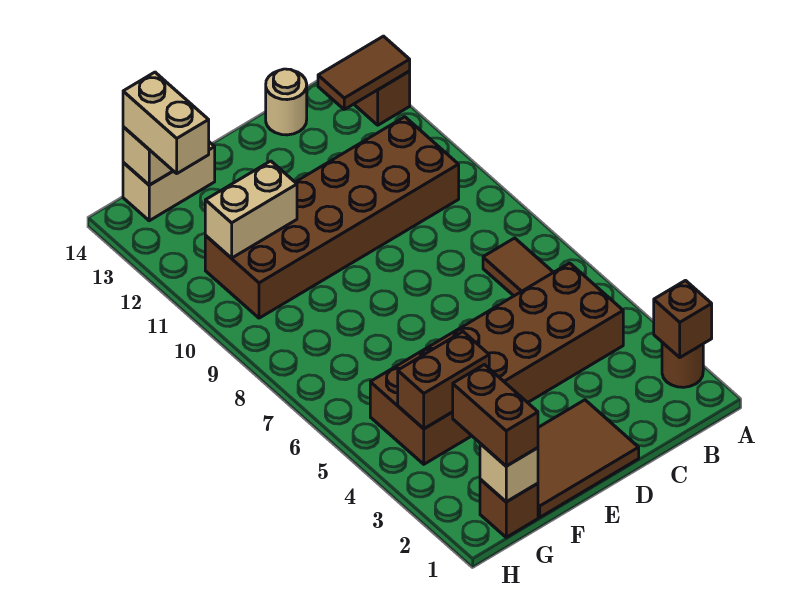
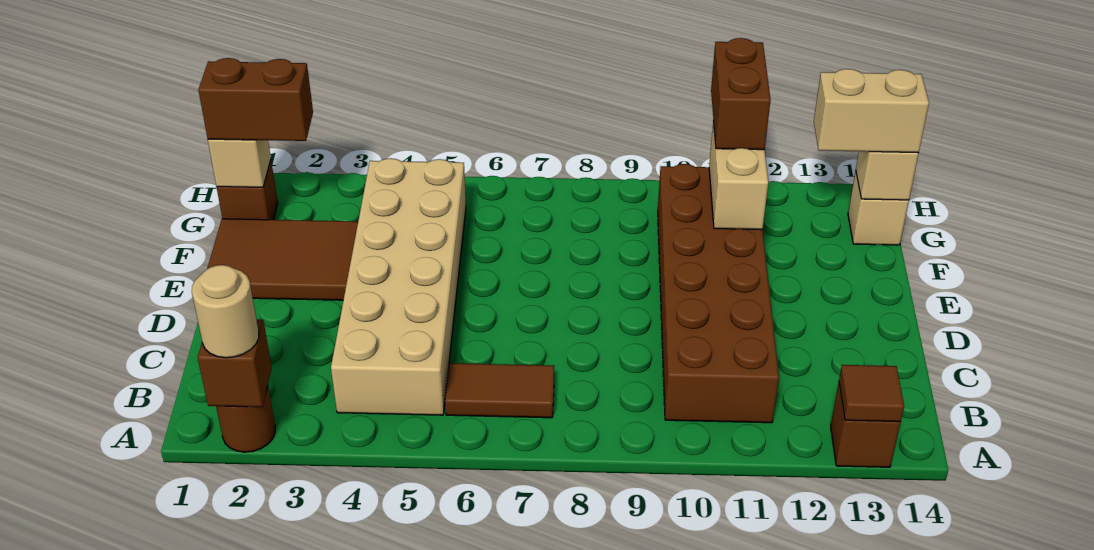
brown tile A13:B13 level 2 -> brown tile A13 level 2
brown brick B4:G5 level 1 -> tan brick B4:G5 level 1
tan round brick C14 level 1 -> tan round brick A2 level 3
brown tile D1:F2 level 1 -> brown tile E1:F3 level 1
brown brick F4:G4 level 2 -> brown brick G11:H11 level 3
tan brick F14:G14 level 1 -> tan brick G14 level 1

